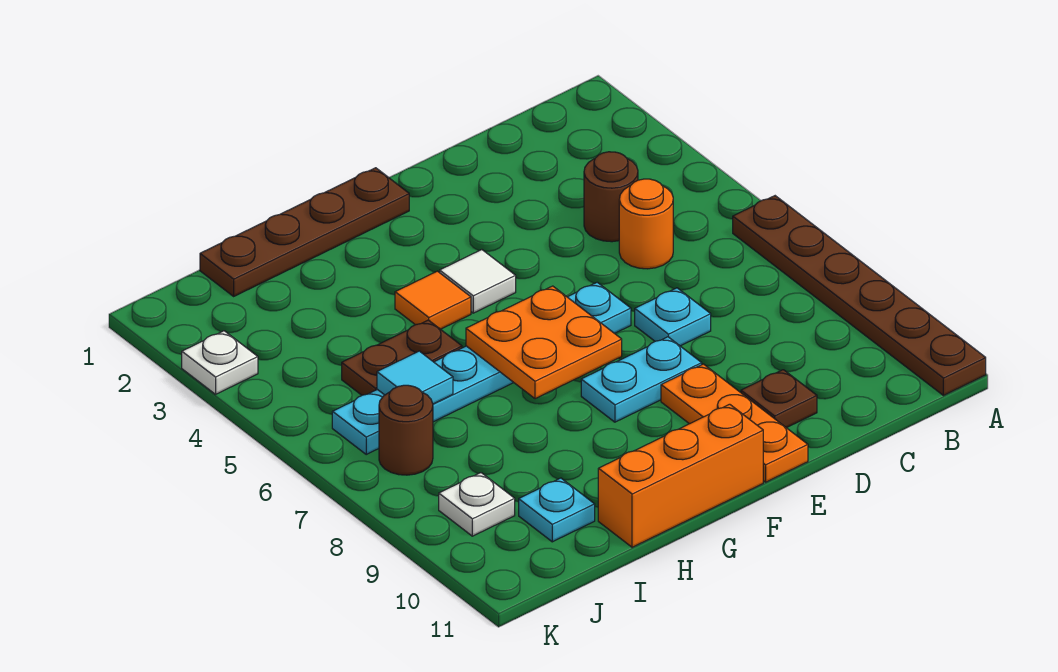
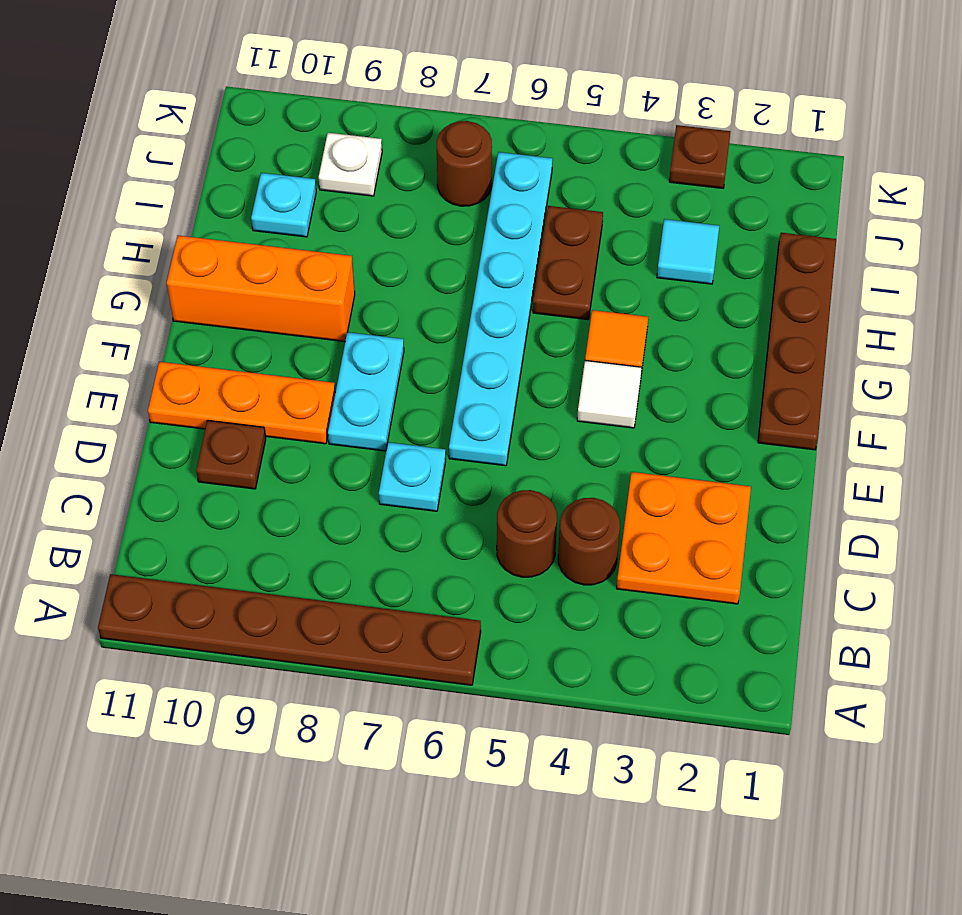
orange round brick C5 level 1 -> brown round brick C5 level 1
orange plate F6:G7 level 2 -> orange plate C2:D3 level 1
orange brick F11:H11 level 1 -> orange brick G9:G11 level 1
cyan tile I6 level 2 -> cyan tile I3 level 1
white plate K3 level 1 -> brown plate K3 level 1

